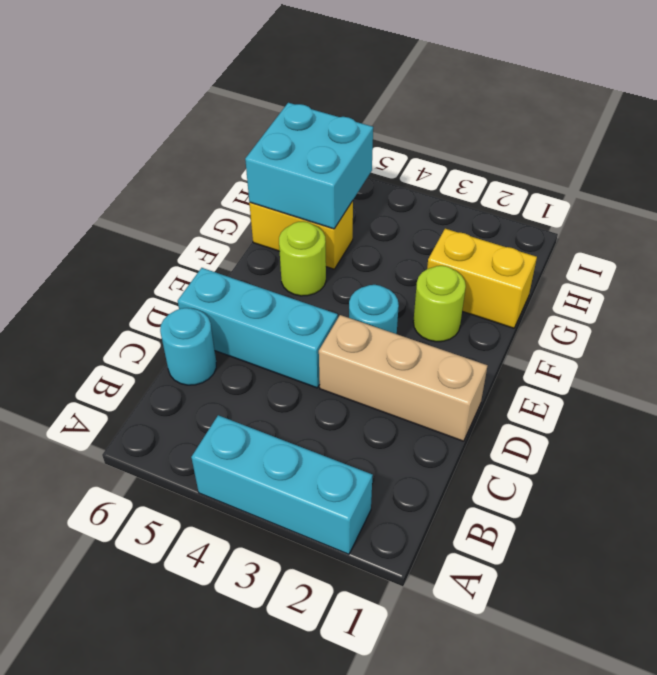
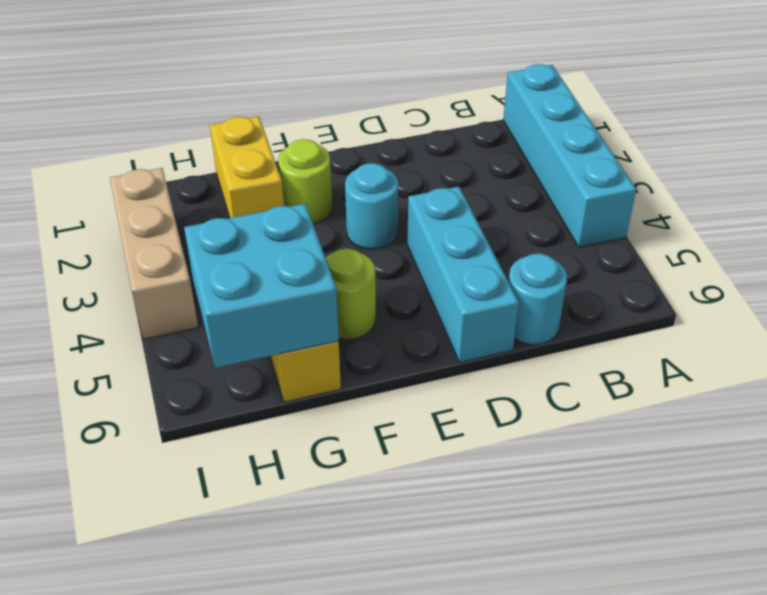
cyan brick A2:A4 level 1 -> cyan brick A1:A4 level 1
tan brick D1:D3 level 1 -> tan brick I2:I4 level 1

